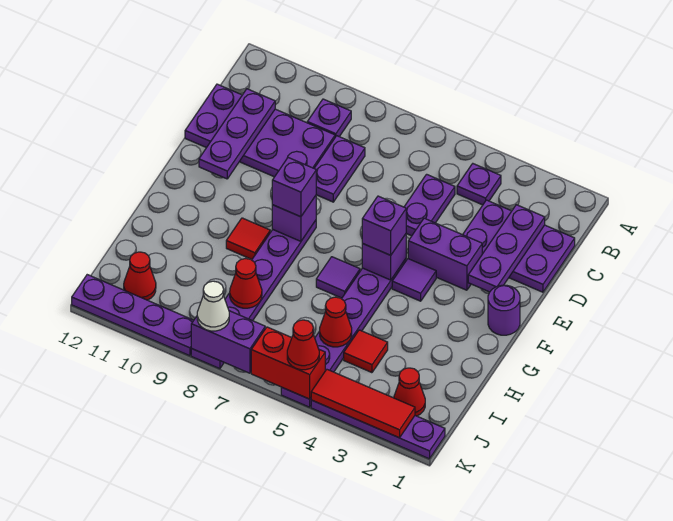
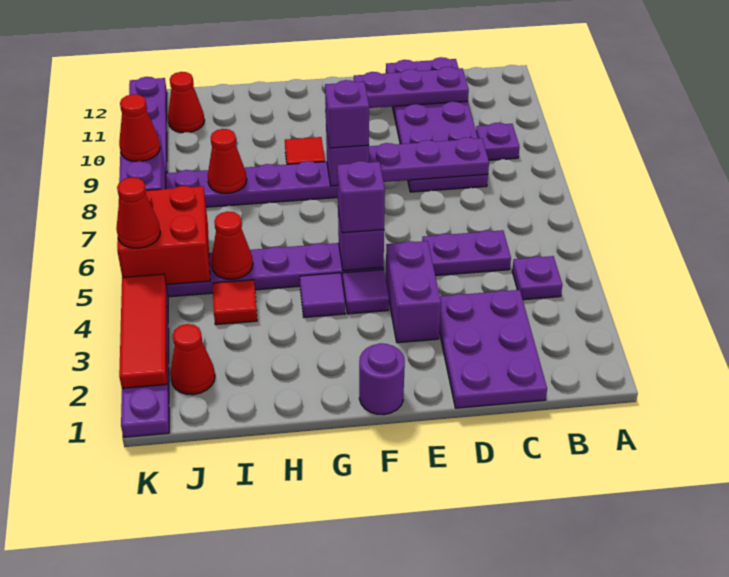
purple plate C2:E2 level 2 -> purple plate C8:E8 level 2
purple tile G6 level 1 -> purple tile G4 level 1
red brick K5:K6 level 2 -> red brick J5:K6 level 2
white cone K8 level 3 -> red cone K8 level 3

